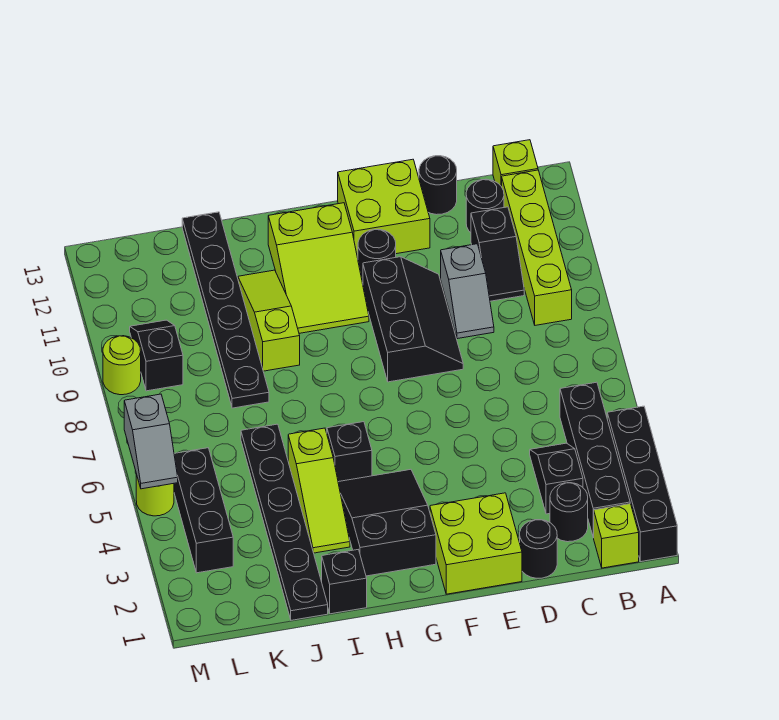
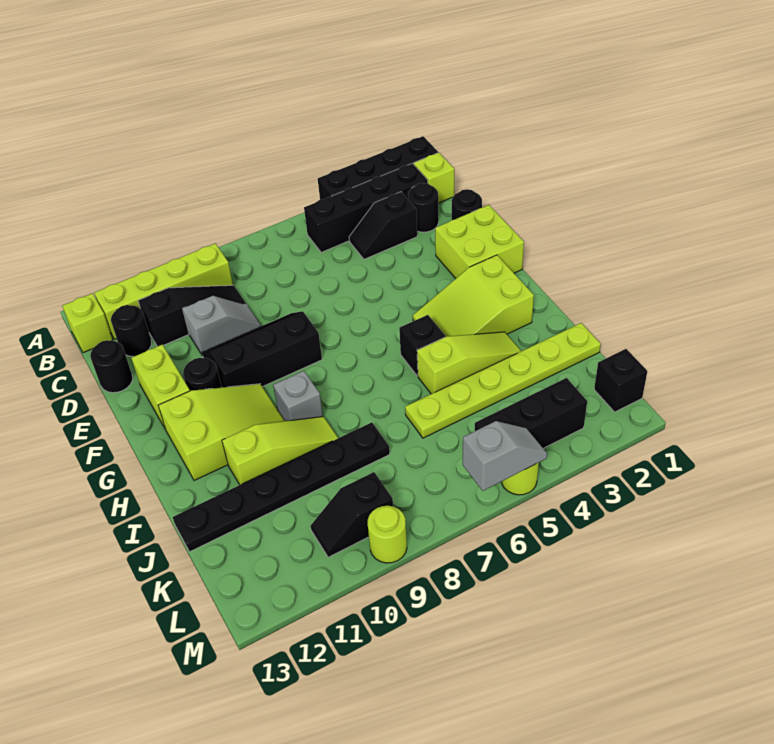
black slope C10:C11 level 1 top 11 -> black slope C9:C11 level 1 top 11
lime brick E12:F13 level 1 -> lime brick E12:F12 level 1
black slope G2:H4 level 1 top 2 -> lime slope G2:H4 level 1 top 2
none -> grey brick H9 level 1
black brick I1 level 1 -> black brick L1 level 1
lime slope I9:I11 level 1 top 9 -> lime slope I9:I11 level 1 top 11
black plate J1:J6 level 1 -> lime plate J1:J6 level 1

